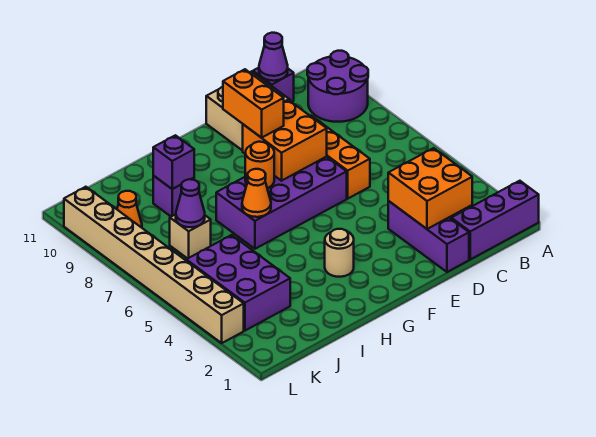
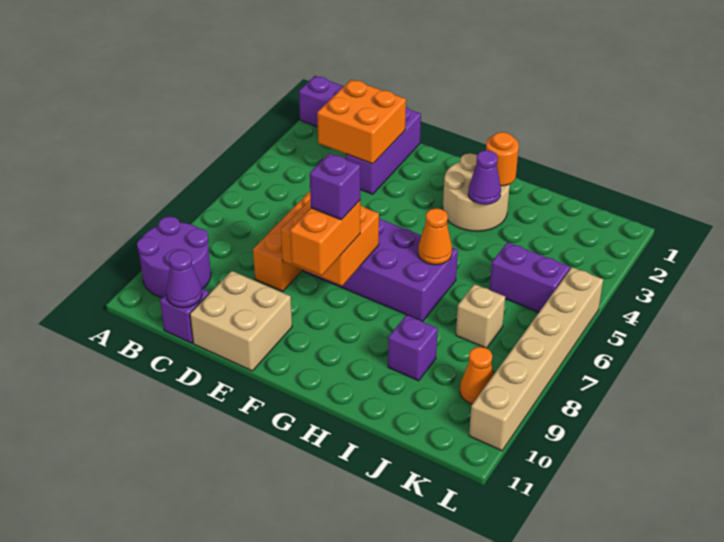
tan round brick G3 level 1 -> tan round brick G2:H3 level 1
orange round brick G7 level 2 -> orange round brick H2 level 2
purple brick I9 level 2 -> purple brick F8 level 4
purple brick J3:K5 level 1 -> purple brick J5:K5 level 1
purple cone J7 level 2 -> purple cone H3 level 2
tan brick L3:L10 level 1 -> tan brick L5:L10 level 1

